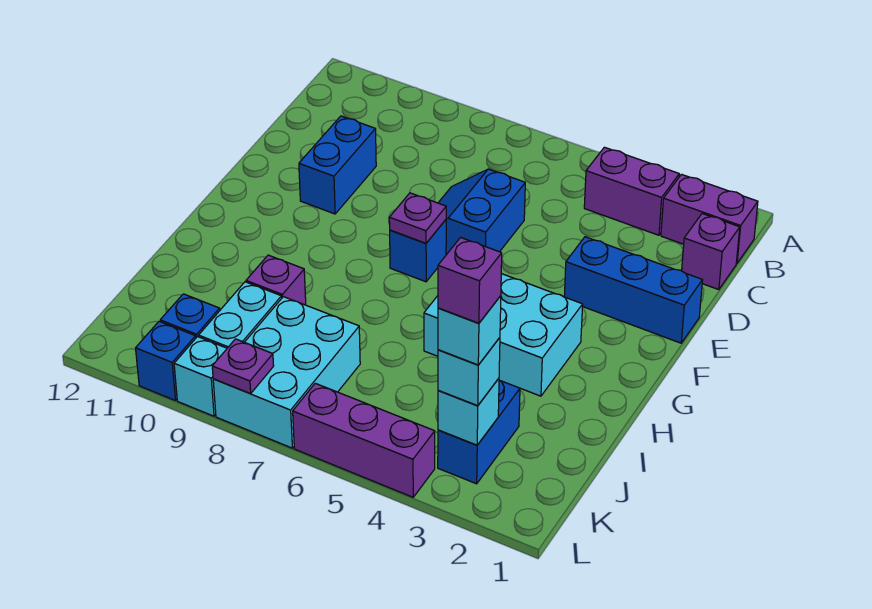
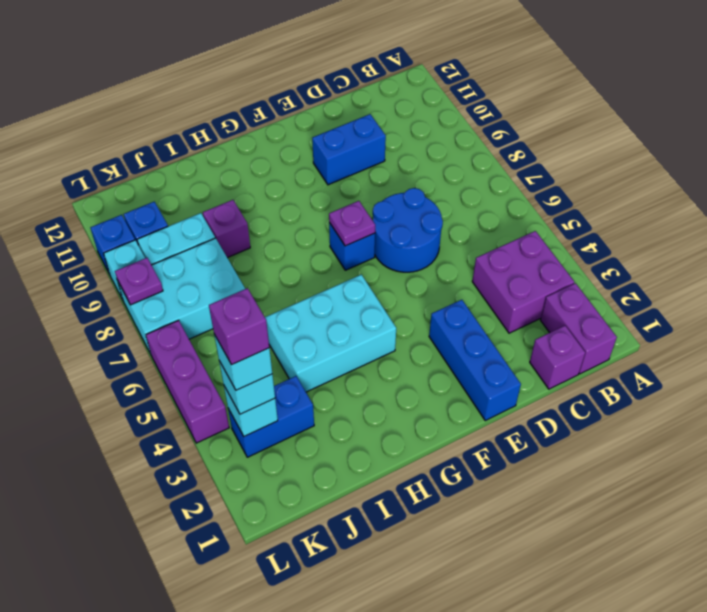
purple brick B3:B4 level 1 -> purple brick B3:C4 level 1
blue slope D6:E7 level 1 top 6 -> blue round brick D6:E7 level 1
cyan brick G3:H5 level 1 -> cyan brick G4:I5 level 1

